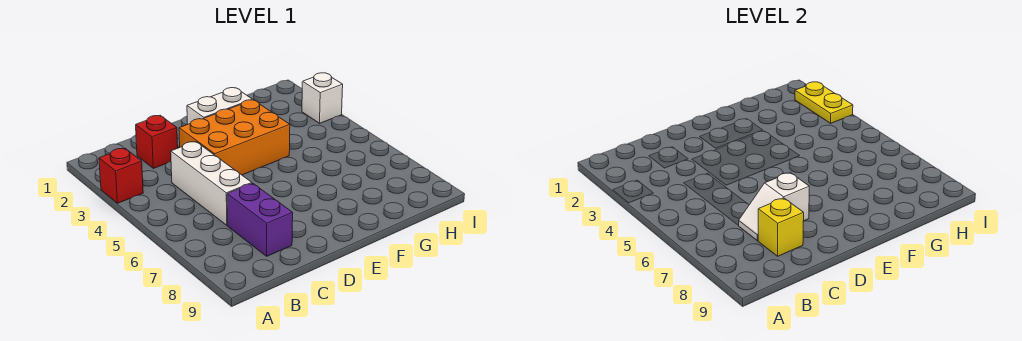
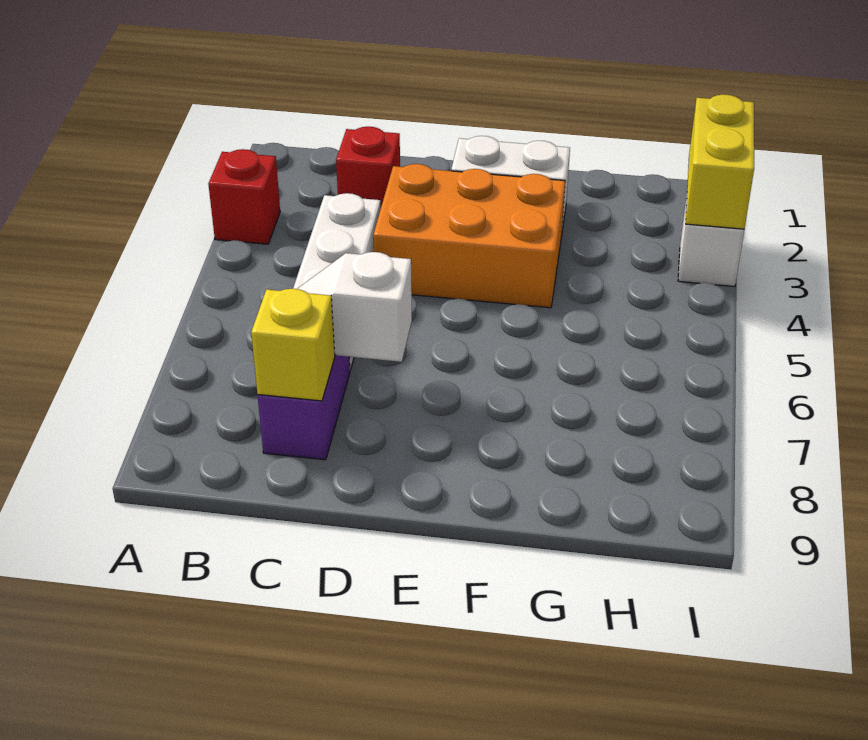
yellow plate I2:I3 level 2 -> yellow brick I2:I3 level 2

